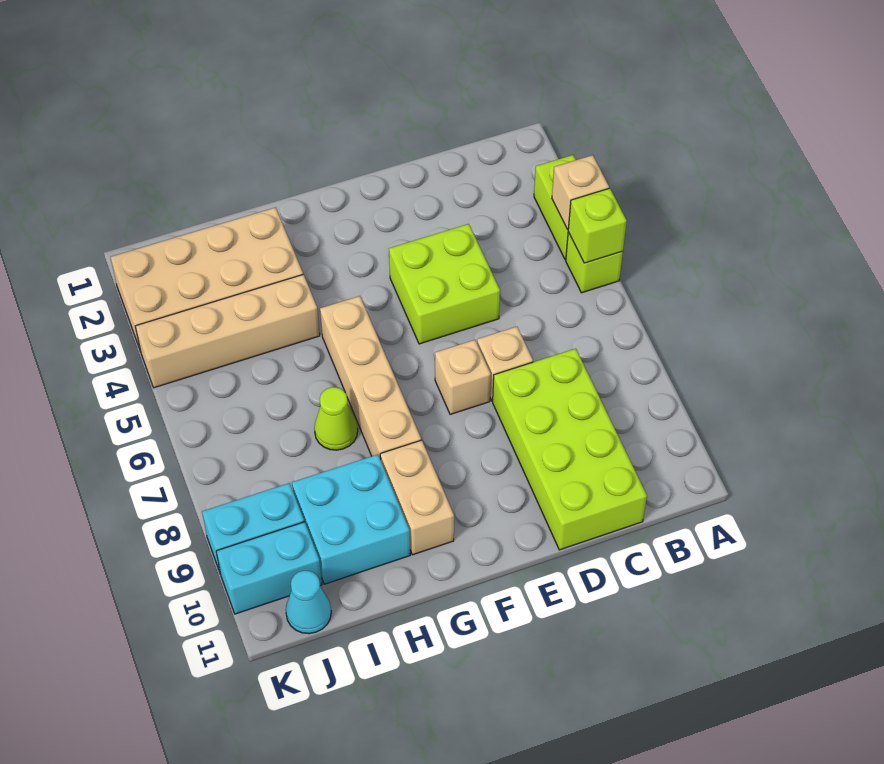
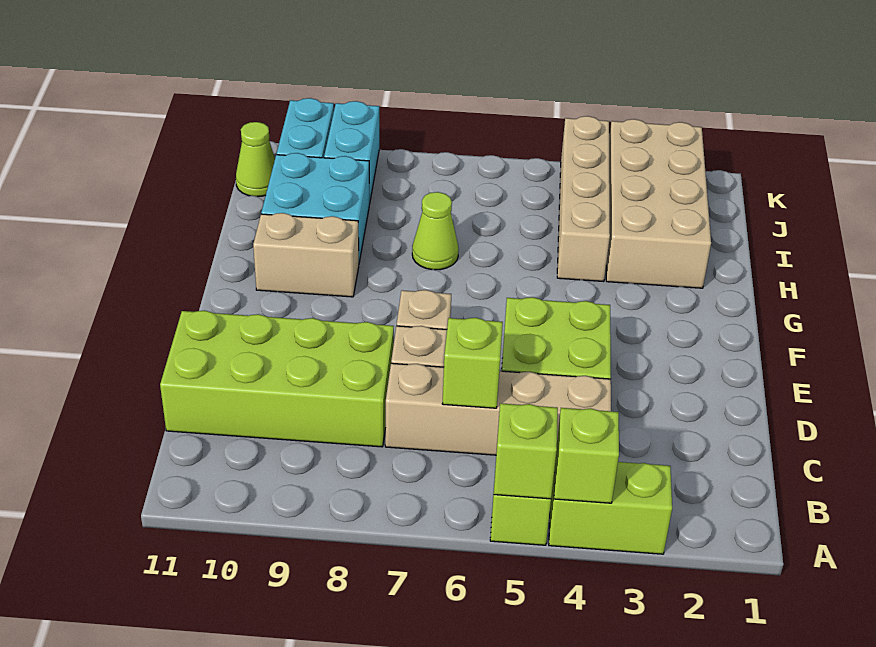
tan brick A4 level 2 -> lime brick A4 level 2
none -> lime brick C6 level 2
tan brick G5:G8 level 1 -> tan brick C4:C7 level 1
cyan cone J11 level 1 -> lime cone J11 level 1

